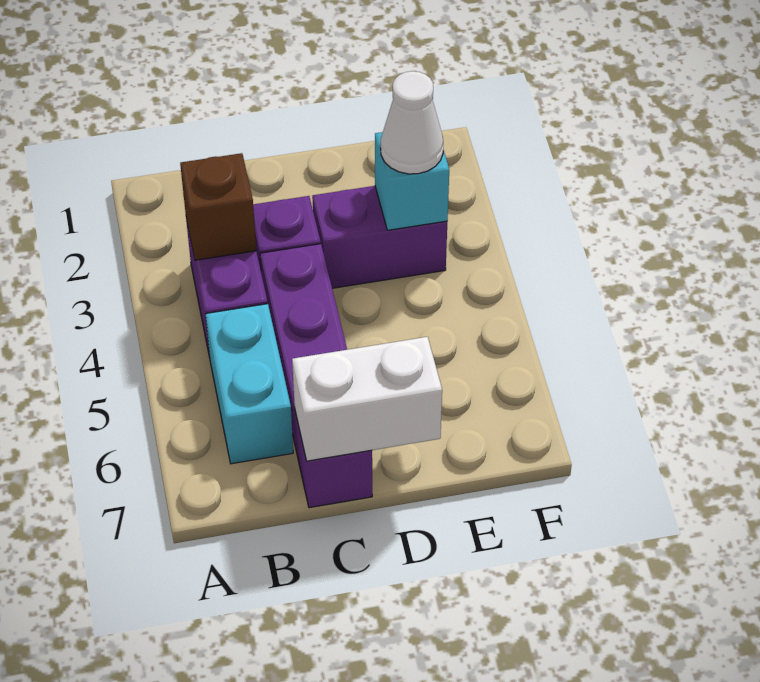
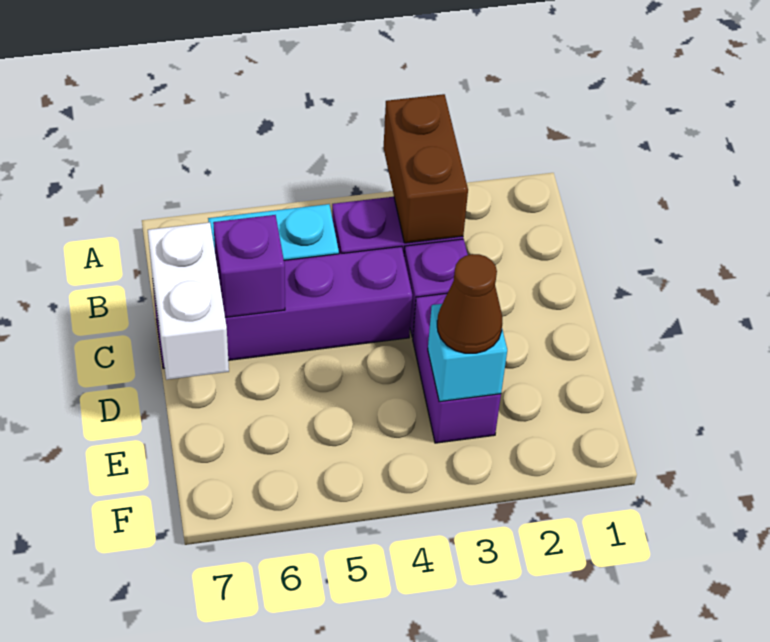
brown brick B3 level 2 -> brown brick A3:B3 level 2
none -> purple brick C6 level 2
white cone E3 level 3 -> brown cone E3 level 3

